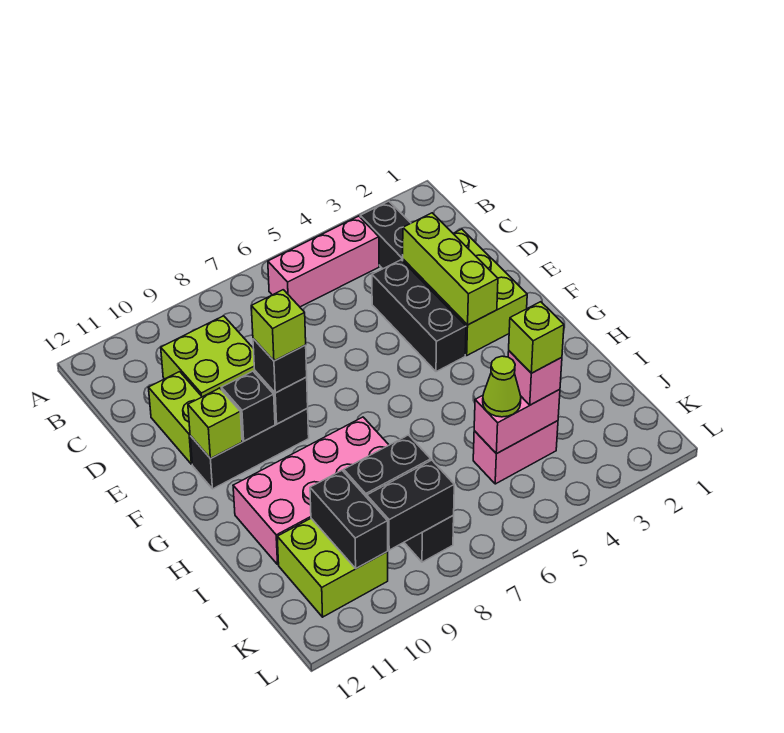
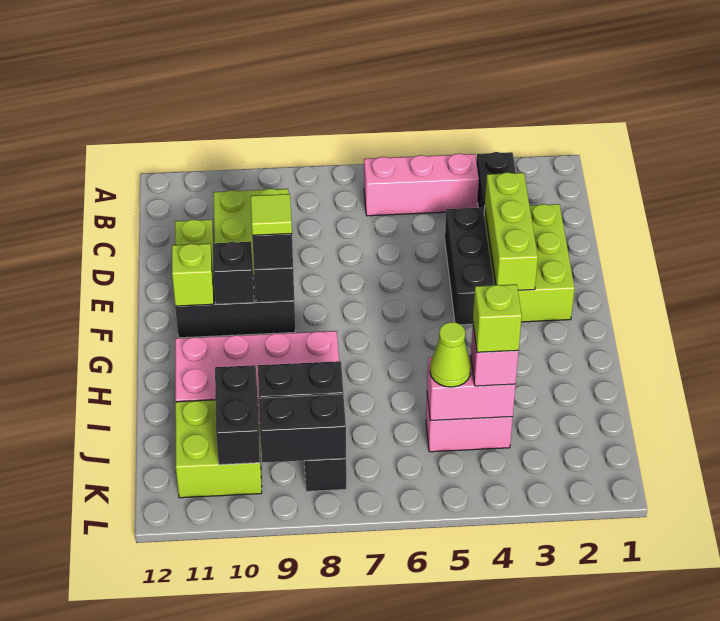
lime brick F9 level 4 -> lime tile F9 level 4

